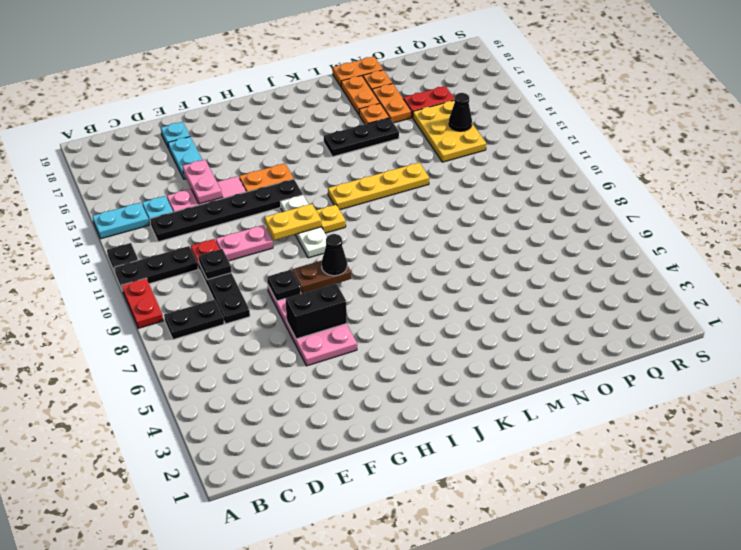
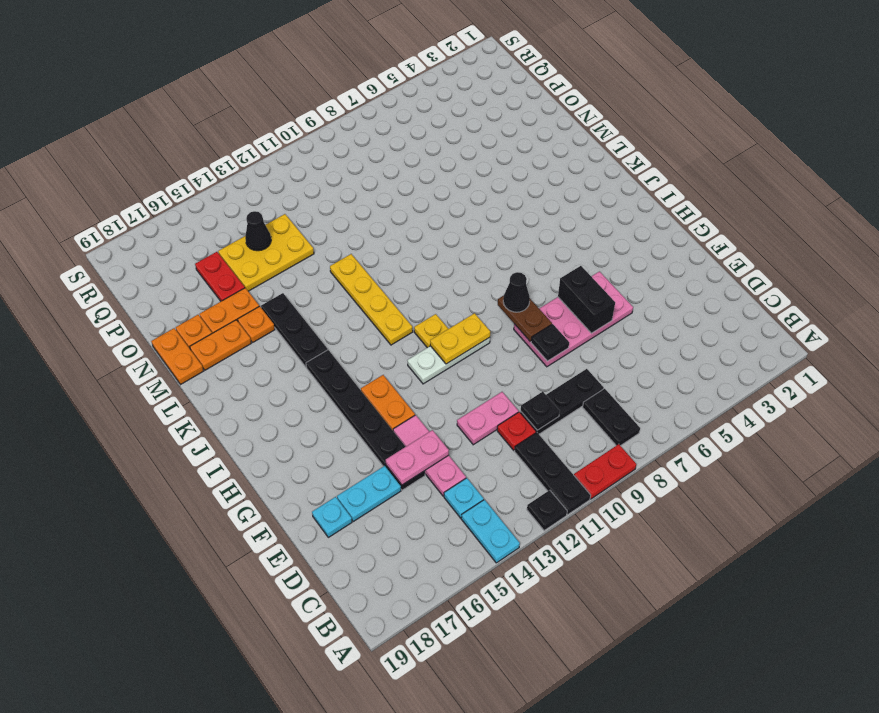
black plate C13:H13 level 1 -> black plate E15:J15 level 1
pink plate E11:F11 level 1 -> pink plate E11:E12 level 1
yellow plate G11:H11 level 2 -> yellow plate H10:H11 level 2

